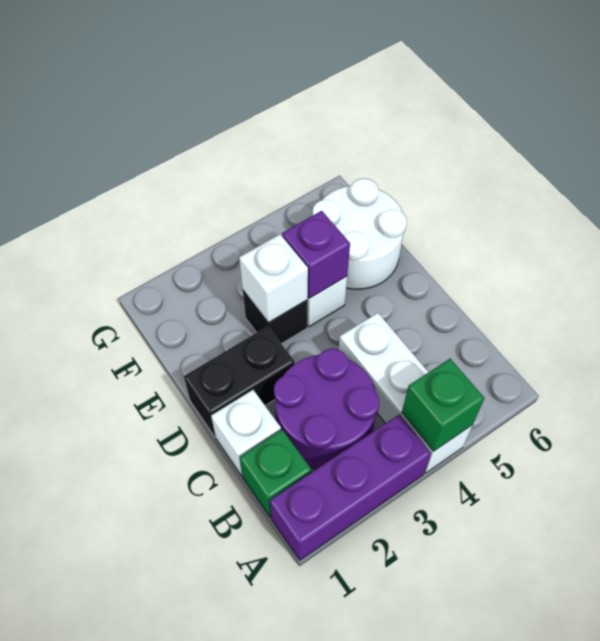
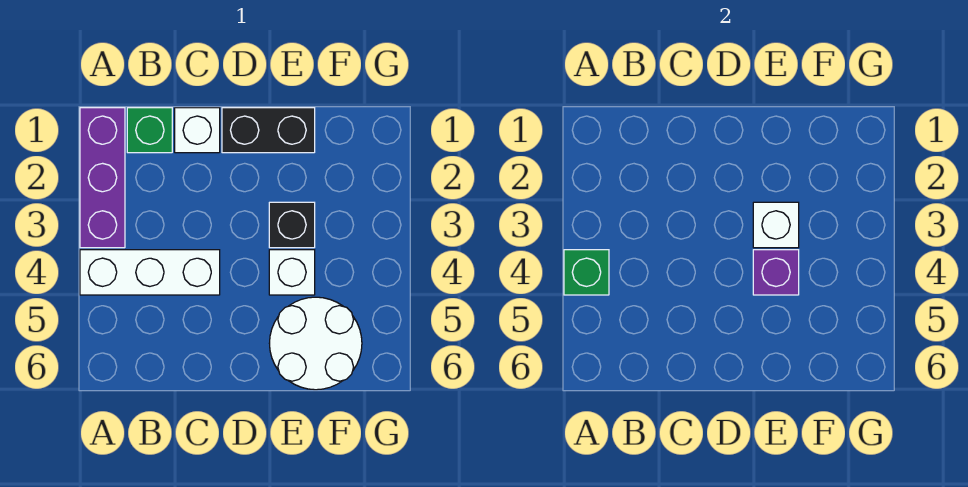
purple round brick B2:C3 level 1 -> none
black brick D1:D2 level 1 -> black brick D1:E1 level 1

